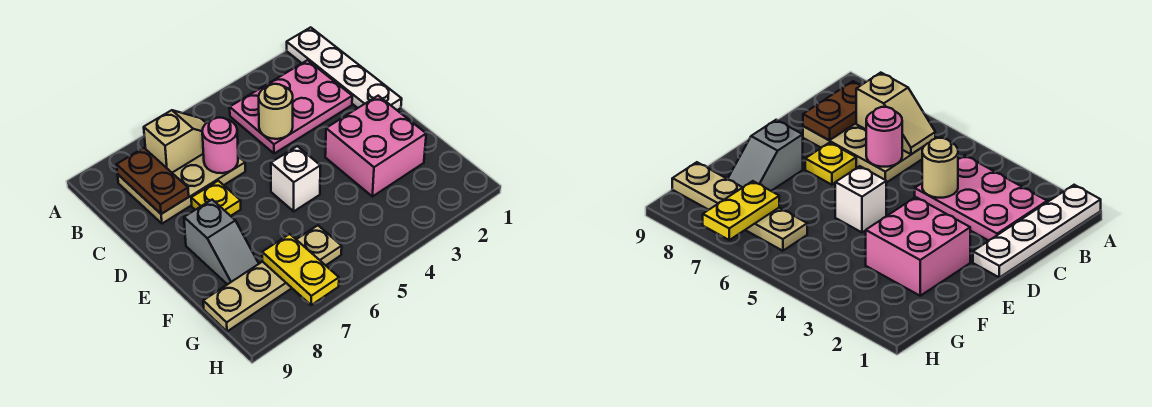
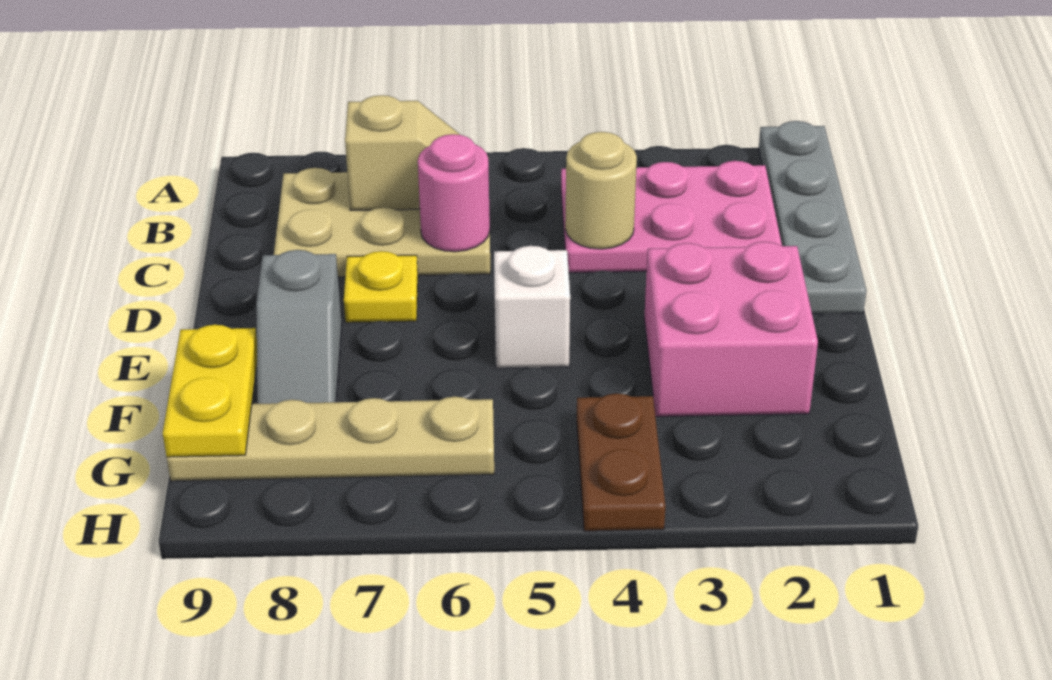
white plate A1:D1 level 1 -> grey plate A1:D1 level 1
brown plate B8:C8 level 2 -> brown plate G4:H4 level 1
yellow plate G7:H7 level 2 -> yellow plate F9:G9 level 2

